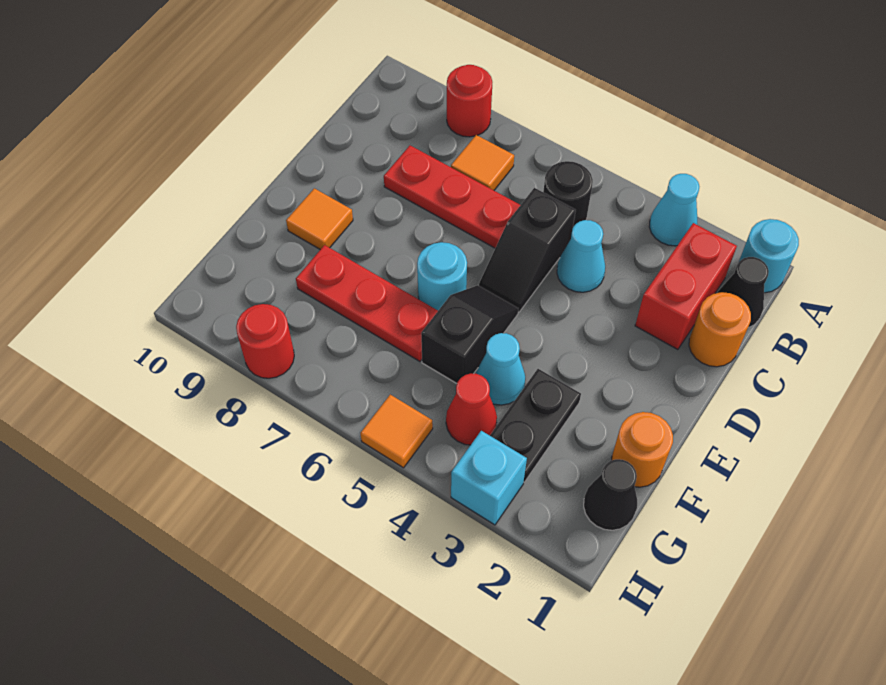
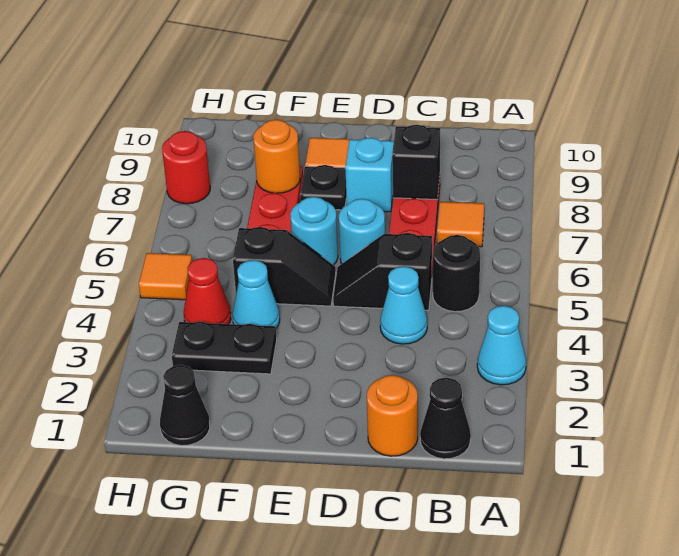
cyan round brick A1 level 1 -> cyan round brick D6 level 1
red round brick A8 level 1 -> none
red brick B2:C2 level 1 -> none
none -> black brick C8 level 2
none -> black plate E8 level 1
orange round brick F1 level 1 -> orange round brick F8 level 2
cyan brick H3 level 1 -> cyan brick D8 level 1

